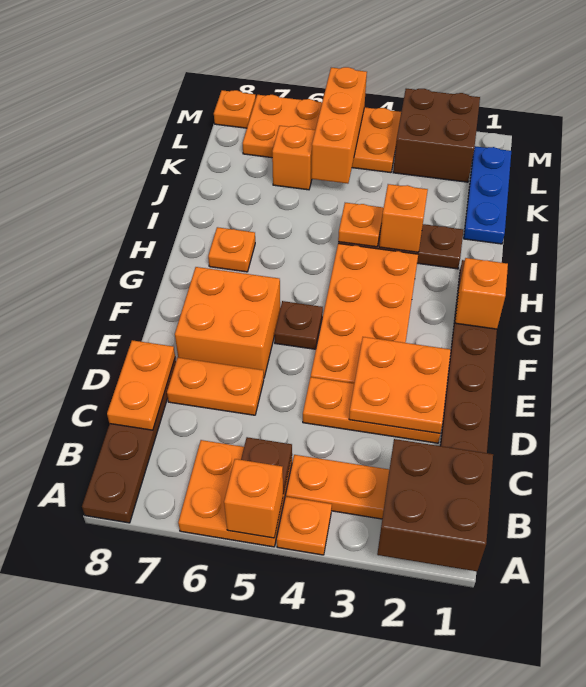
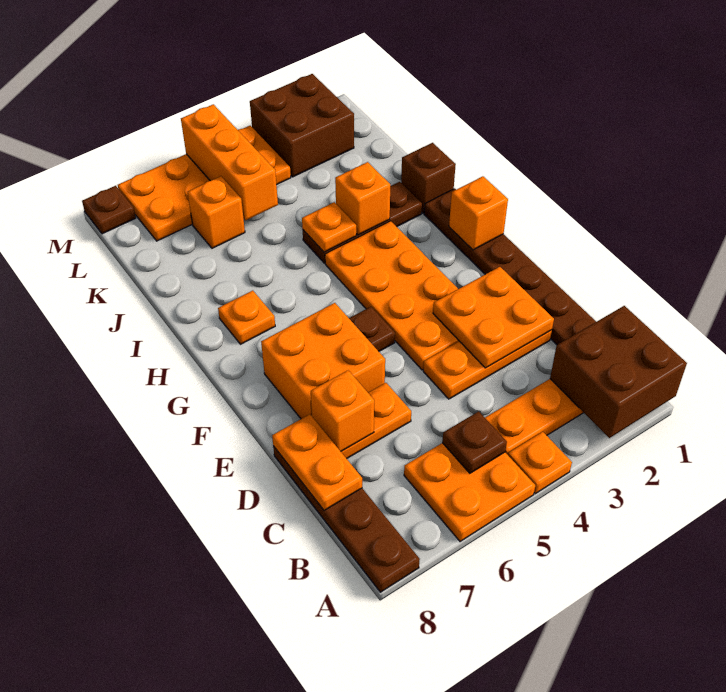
orange brick A5 level 2 -> orange brick D7 level 2
none -> brown brick I1 level 1
blue plate J1:L1 level 1 -> none
orange plate M8 level 1 -> brown plate M8 level 1

